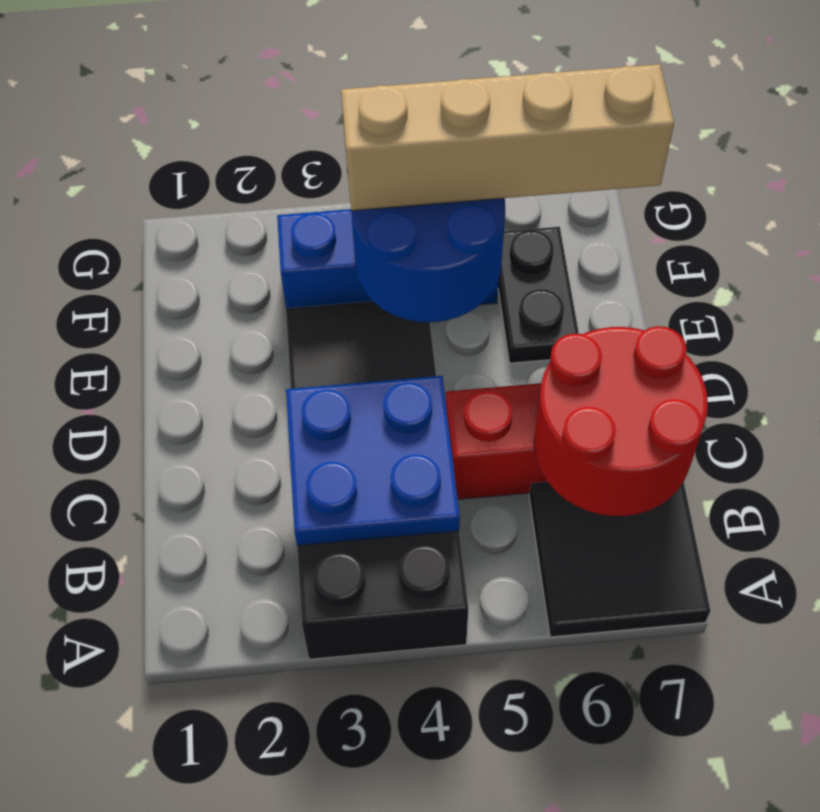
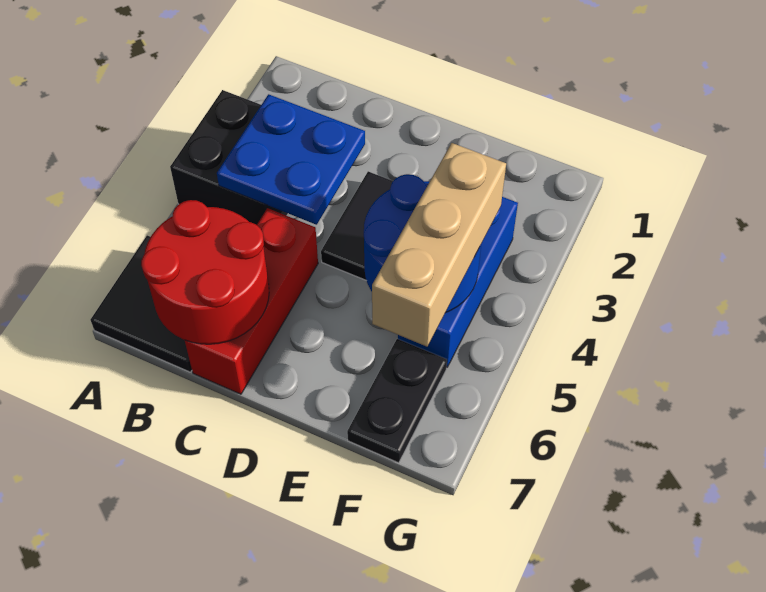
black plate E6:F6 level 1 -> black plate F6:F7 level 1
tan brick F4:F7 level 3 -> tan brick F4:F6 level 3

